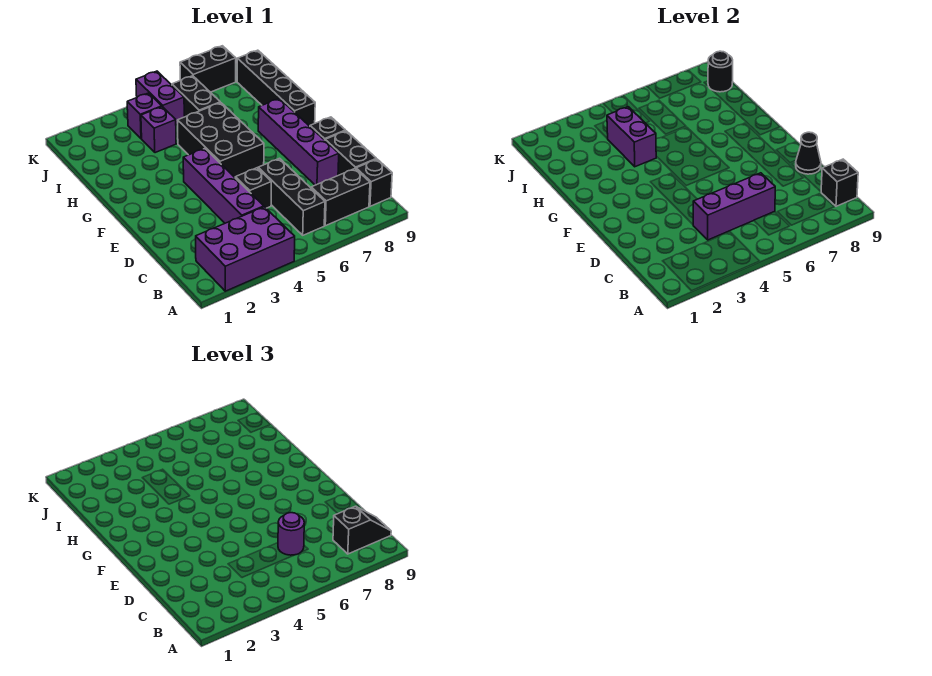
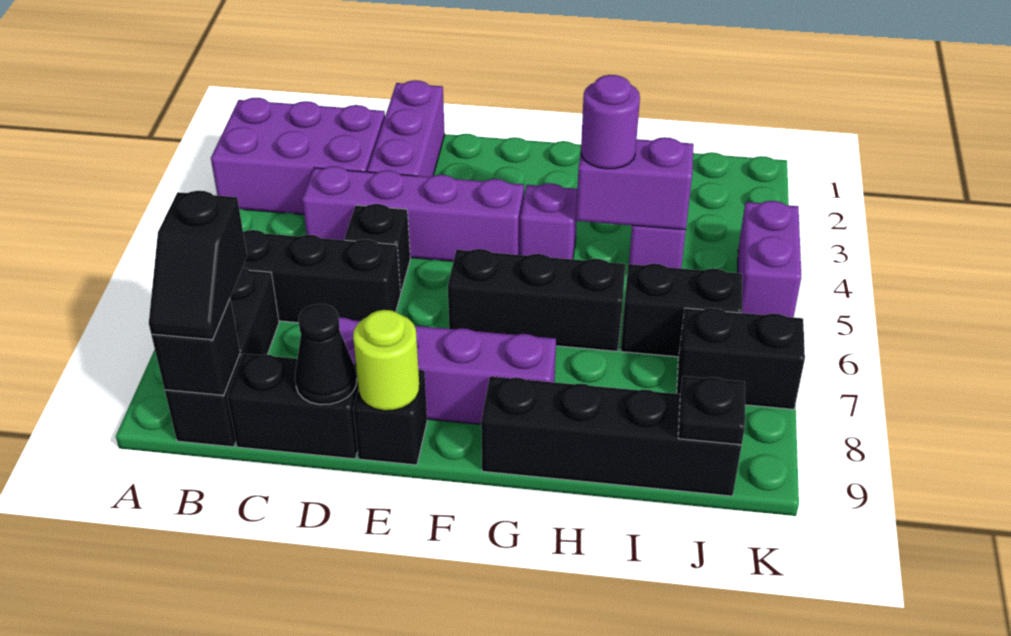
purple brick A2:B4 level 1 -> purple brick A2:C3 level 1
purple brick C4:C6 level 2 -> purple brick D1:D3 level 1
purple round brick C6 level 3 -> purple round brick H4 level 3
none -> lime round brick E9 level 2
black brick F5:H6 level 1 -> black brick F6:H6 level 1
purple brick J4 level 1 -> purple brick G4 level 1
purple brick J5:K5 level 1 -> purple brick K4:K5 level 1
black round brick J9 level 2 -> black plate J9 level 2
black brick K7:K8 level 1 -> black brick J7:K7 level 1

